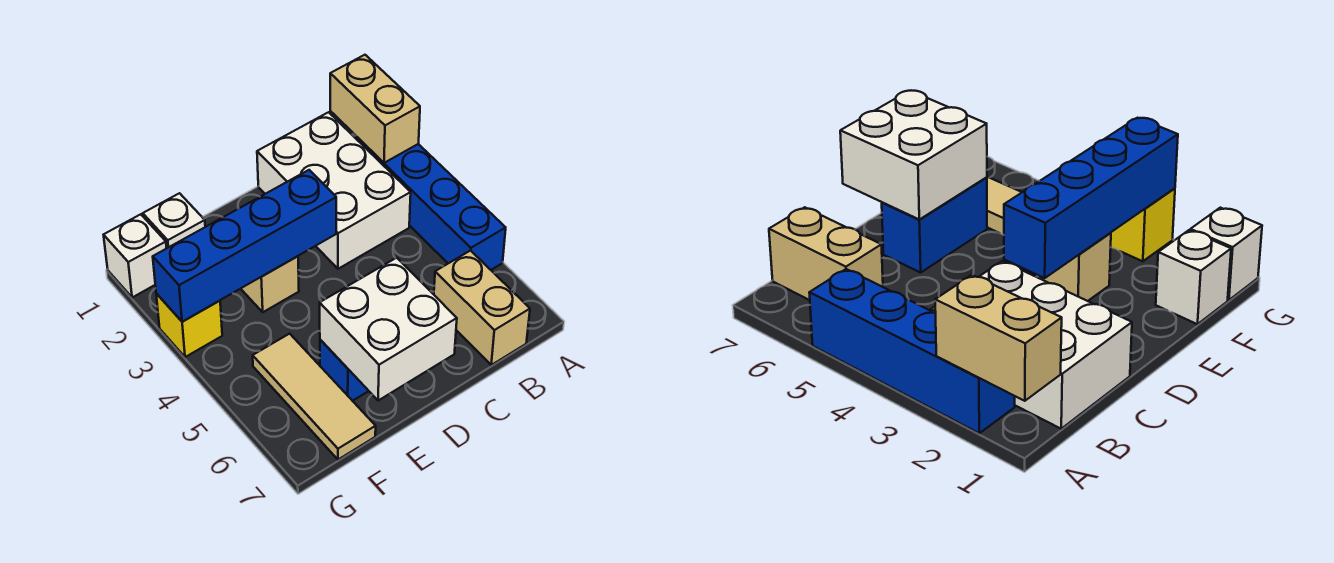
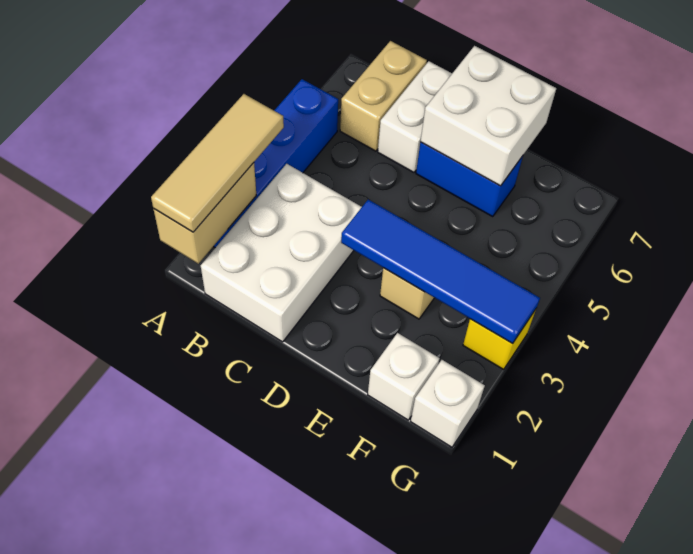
none -> white brick C6:C7 level 1
blue brick D3:G3 level 2 -> blue tile D3:G3 level 2
tan tile F5:F7 level 1 -> tan tile A1:A3 level 3

